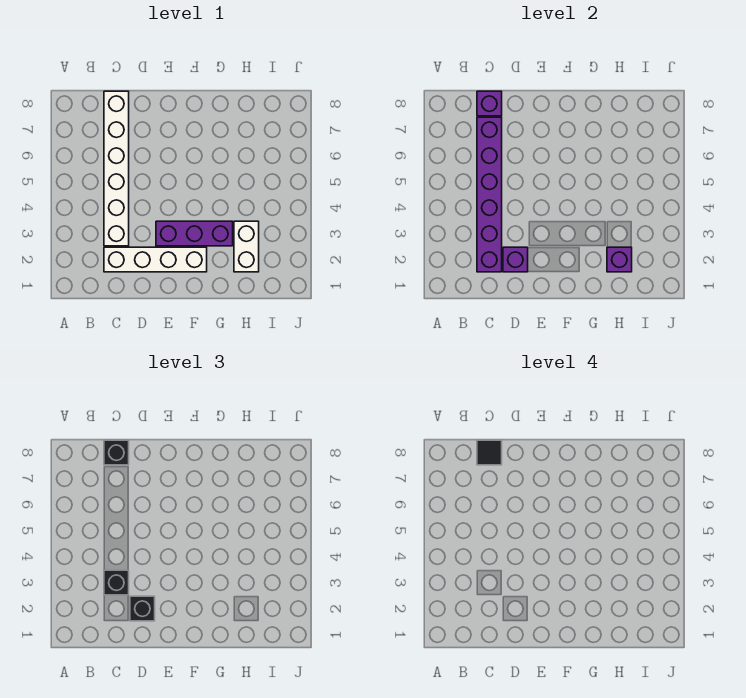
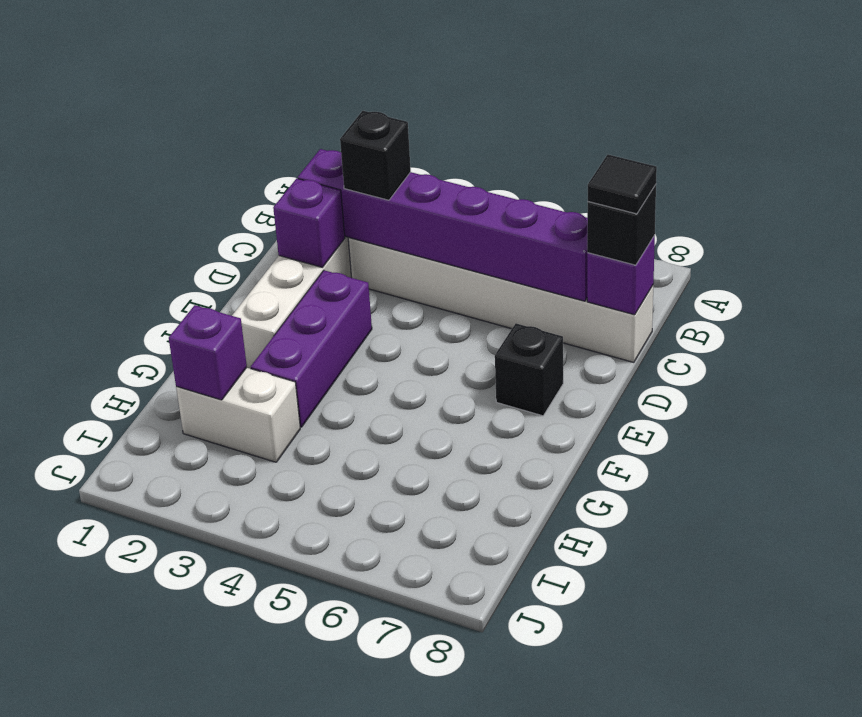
black brick D2 level 3 -> black brick E7 level 1

